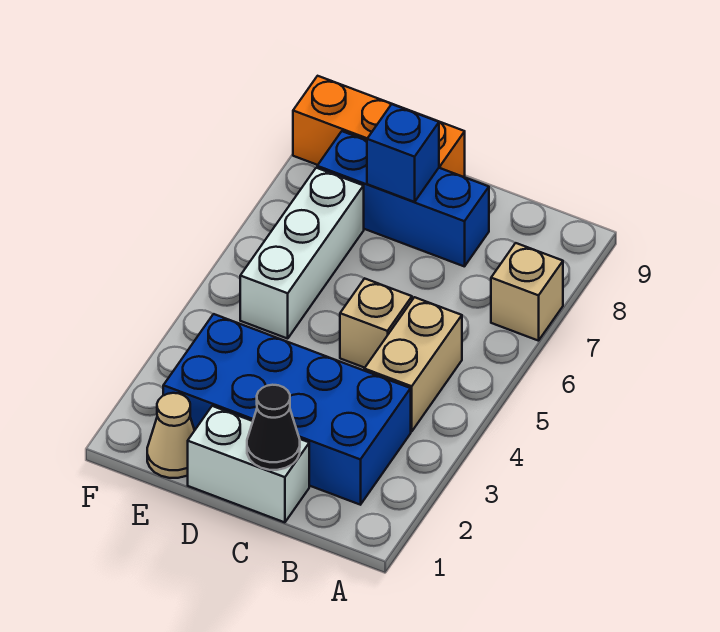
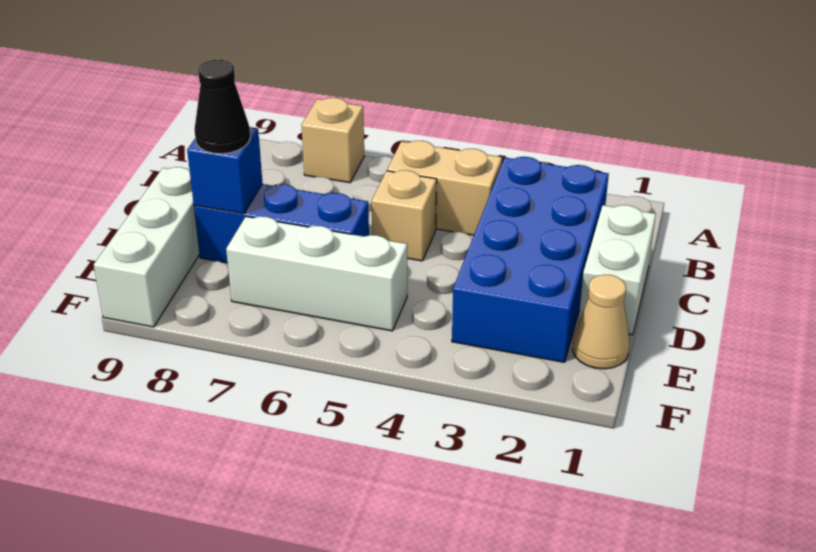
black cone C1 level 2 -> black cone D8 level 3
blue brick C8:E8 level 1 -> blue brick D6:D8 level 1
orange brick D9:F9 level 1 -> white brick D9:F9 level 1

